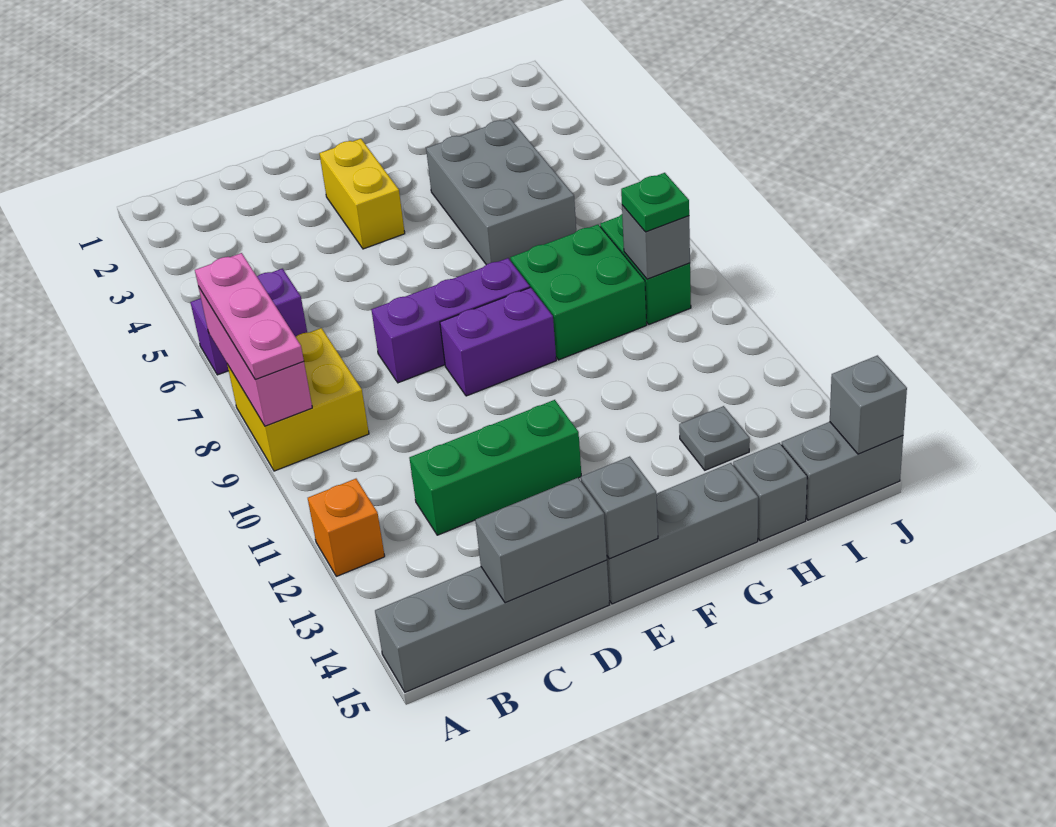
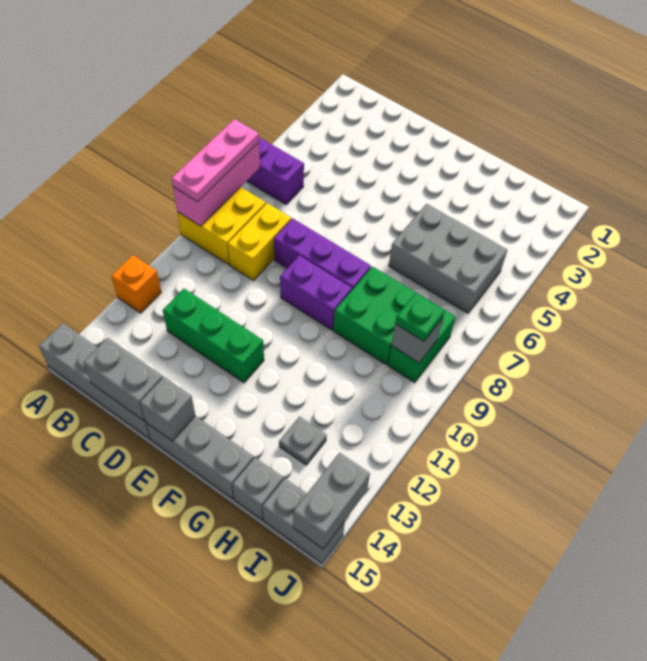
yellow brick E3:E4 level 1 -> yellow brick C8:C9 level 1
grey brick G4:H6 level 1 -> grey brick G5:I6 level 1
grey brick J15 level 2 -> grey brick J14:J15 level 2

